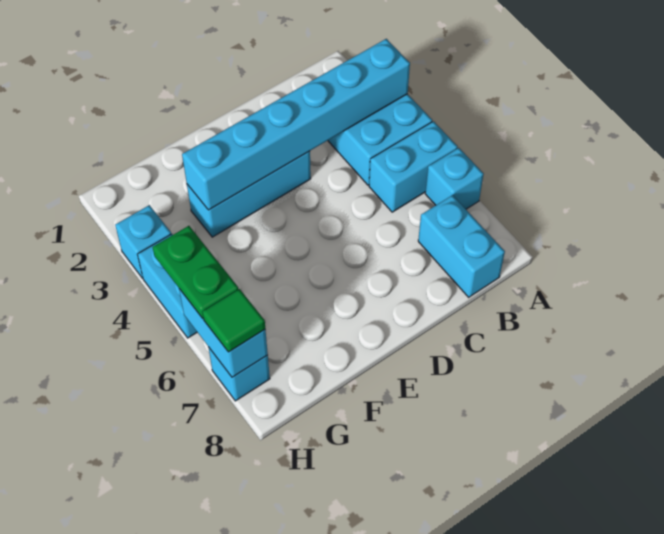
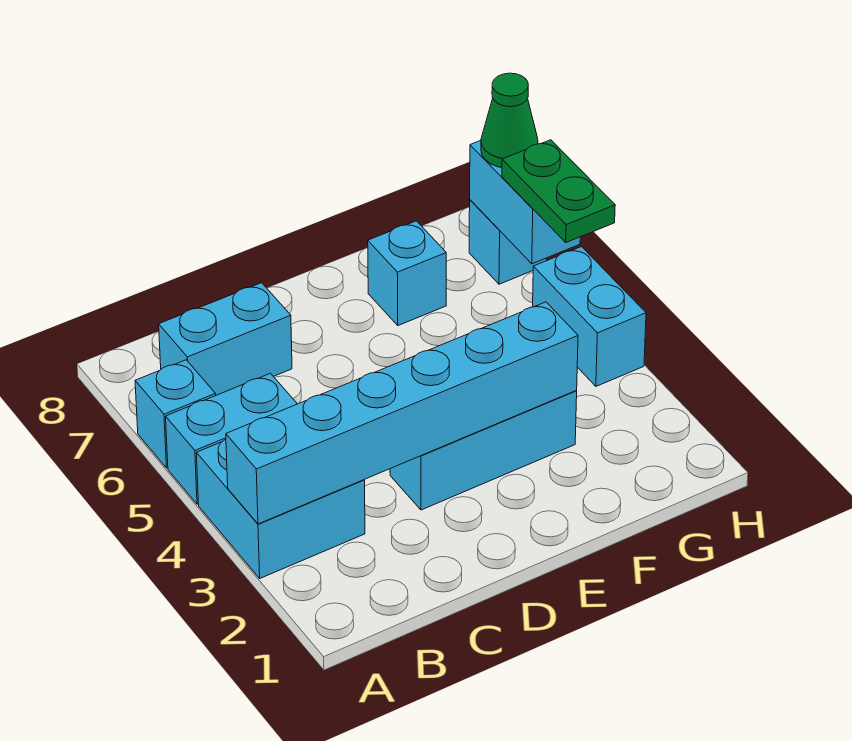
cyan brick B7:B8 level 1 -> cyan brick B7:C7 level 1
cyan brick H3 level 1 -> cyan brick F7 level 1
green tile H7 level 3 -> green cone H7 level 3

